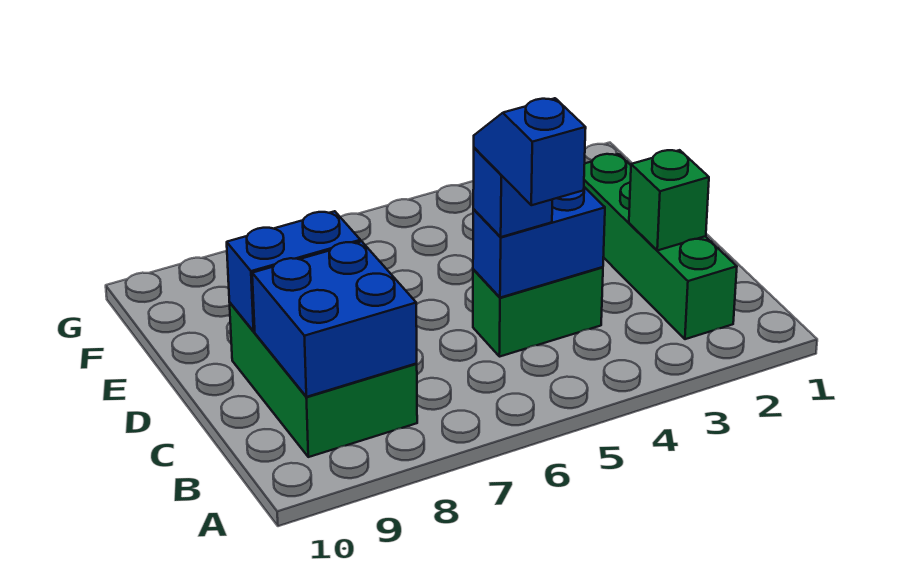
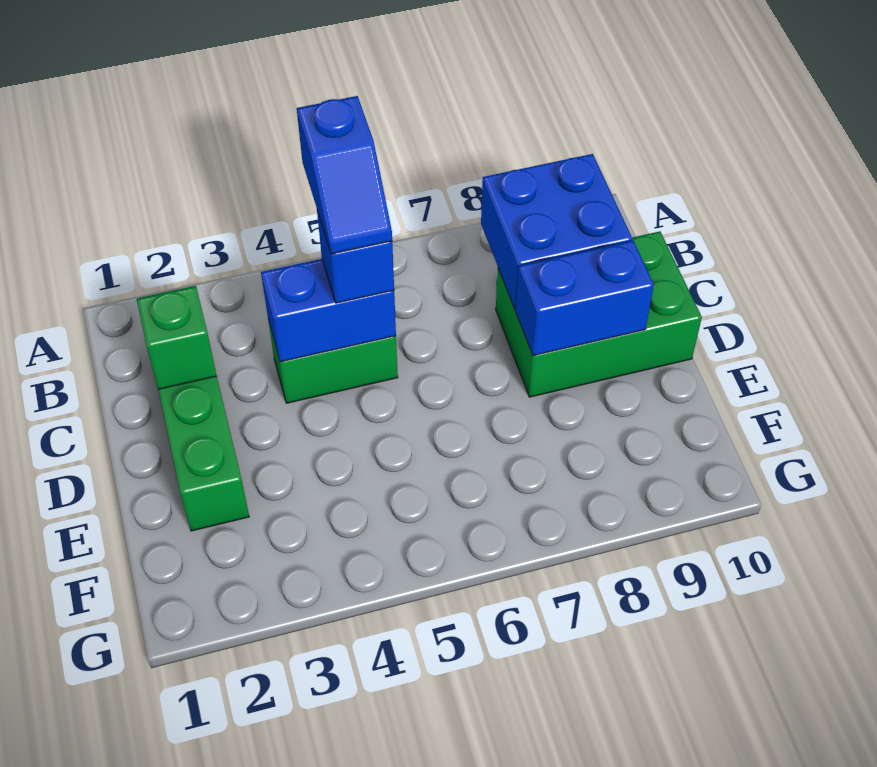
green brick B8:D9 level 1 -> green brick C8:D10 level 1

